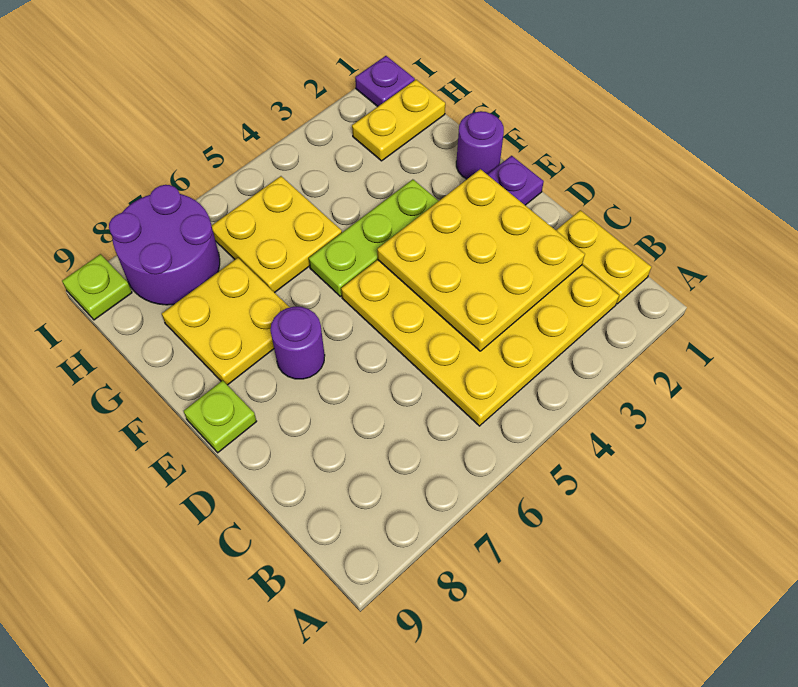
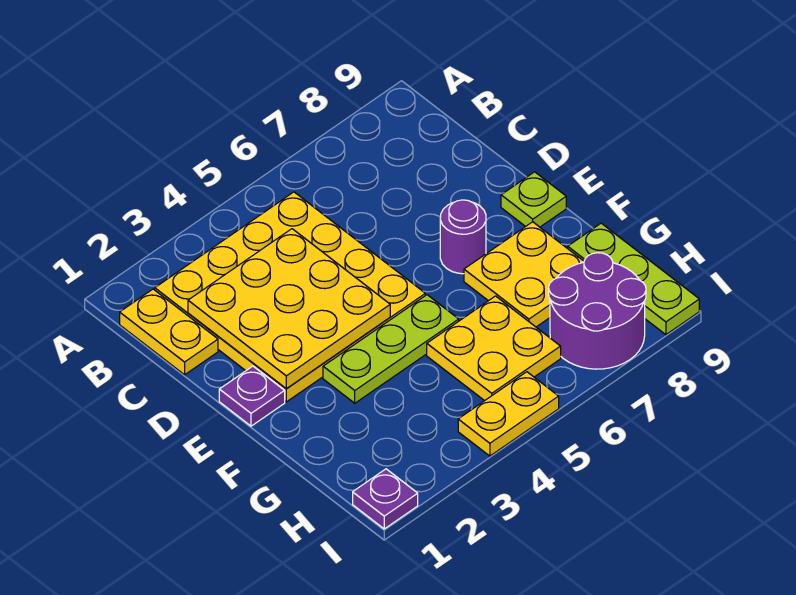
purple round brick F1 level 1 -> none
yellow plate H1:H2 level 1 -> yellow plate I4:I5 level 1
lime plate I9 level 1 -> lime plate G9:I9 level 1

